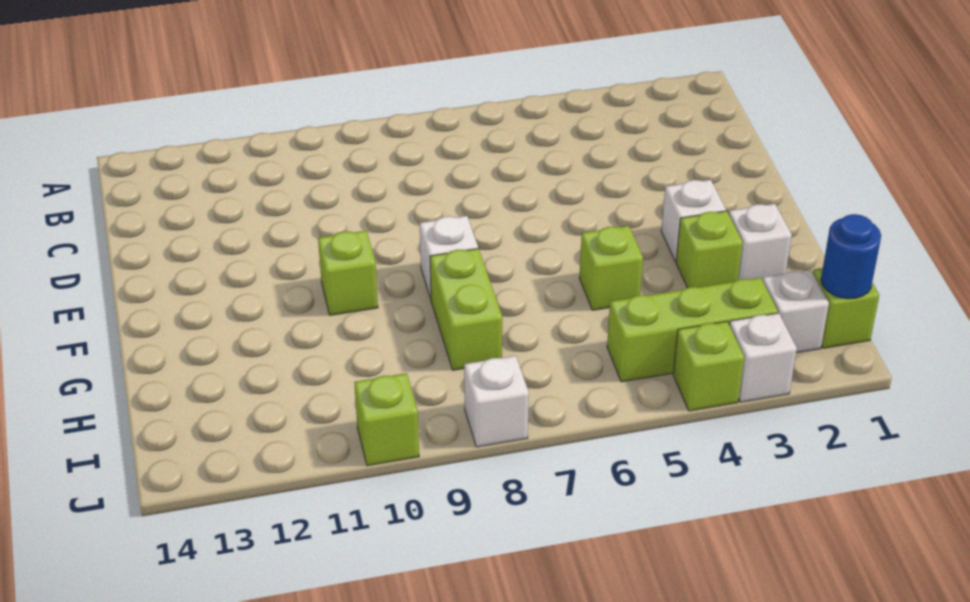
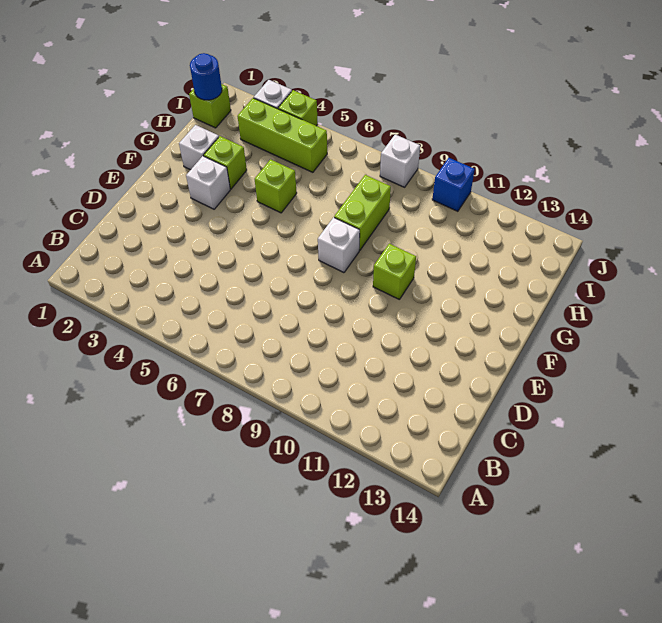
white brick I2 level 1 -> none
lime brick J10 level 1 -> blue brick J10 level 1

